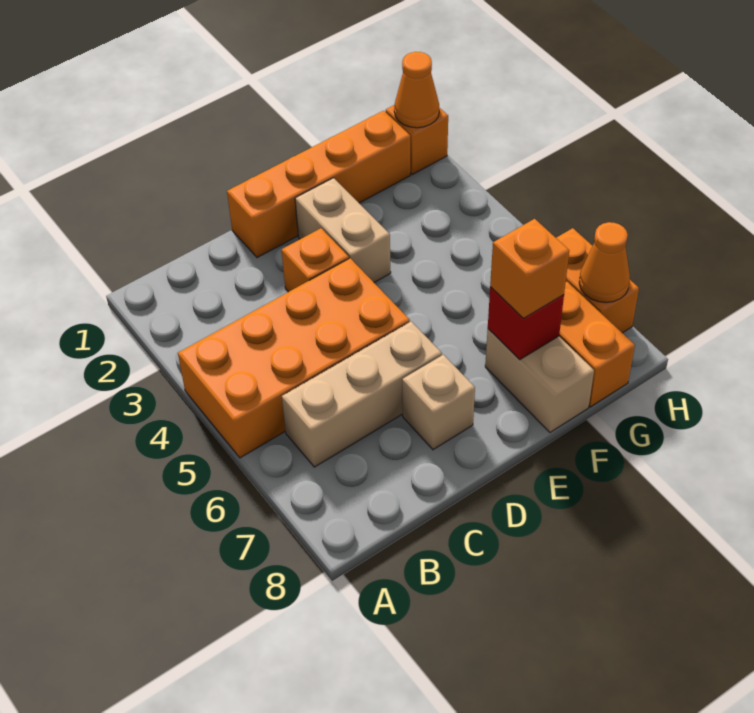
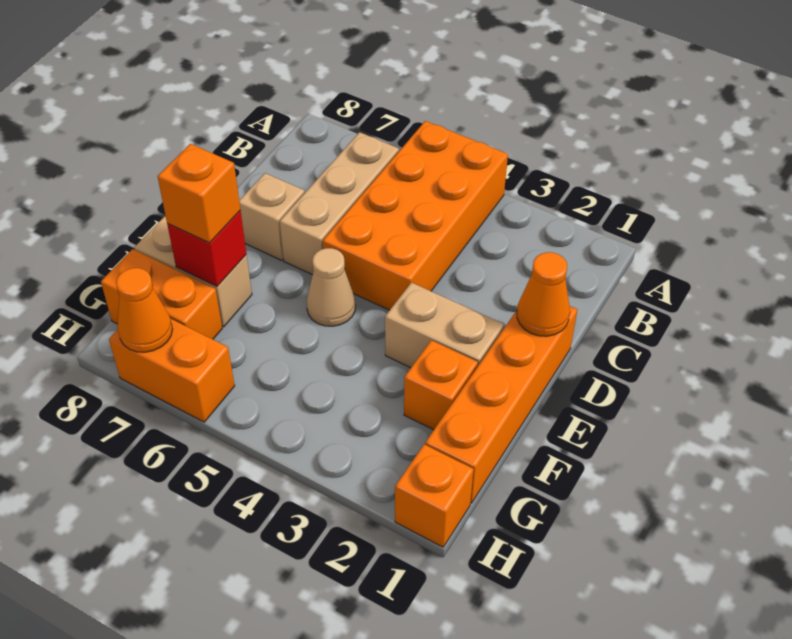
orange brick D3 level 1 -> orange brick F2 level 1
none -> tan cone E5 level 1
orange cone H1 level 2 -> orange cone D1 level 2

